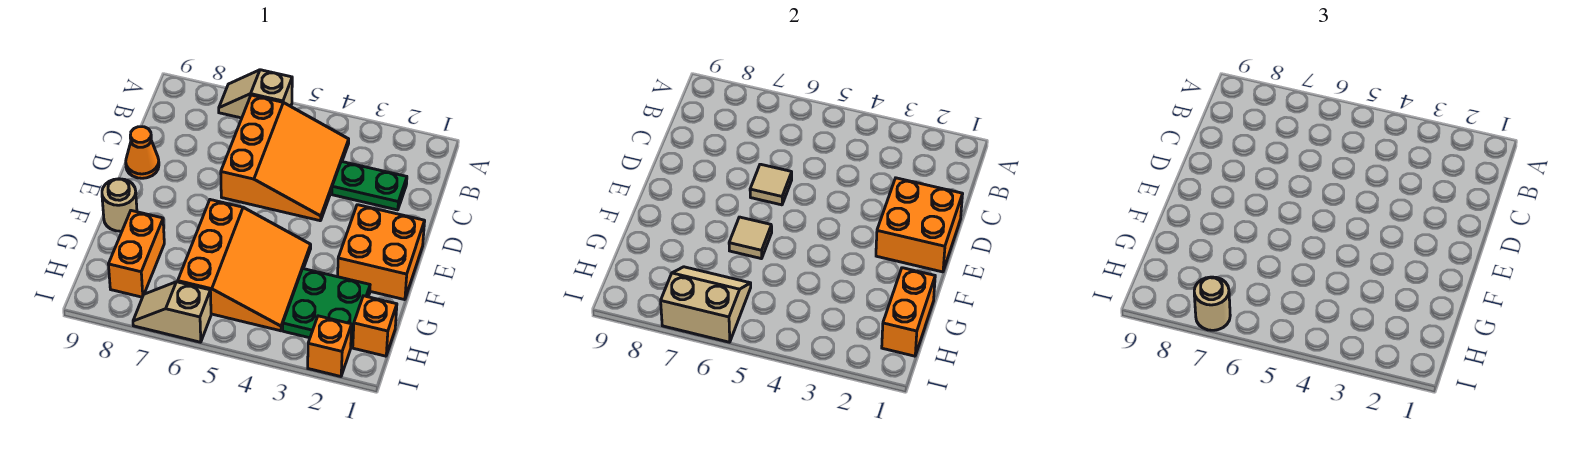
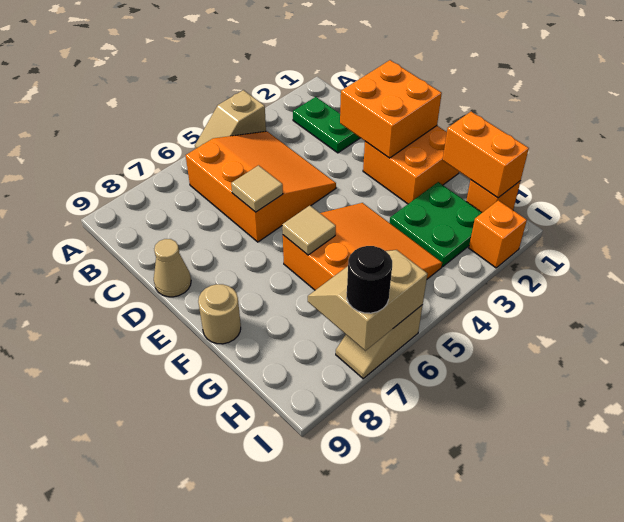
tan slope A6:A7 level 1 top 6 -> tan slope A4:A5 level 1 top 4
green plate C2:C3 level 1 -> green plate B2:C2 level 1
orange cone D9 level 1 -> tan cone D9 level 1
orange brick G8:H8 level 1 -> none
tan round brick I7 level 3 -> black round brick I7 level 3

